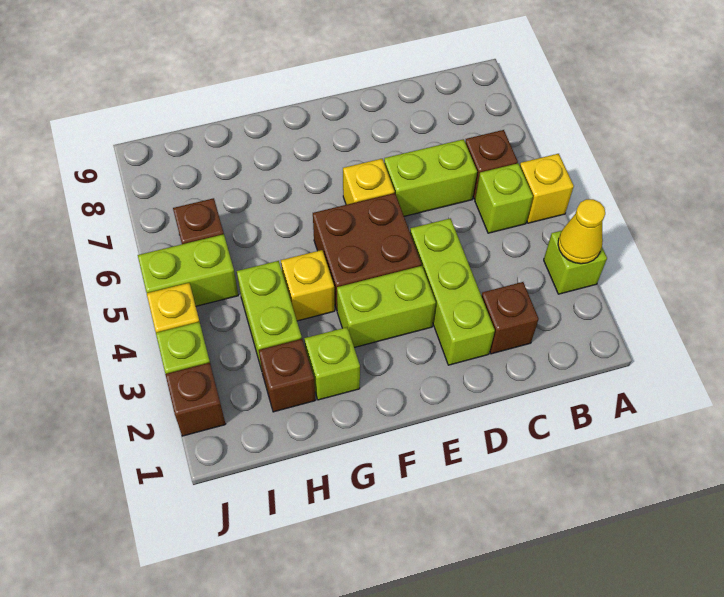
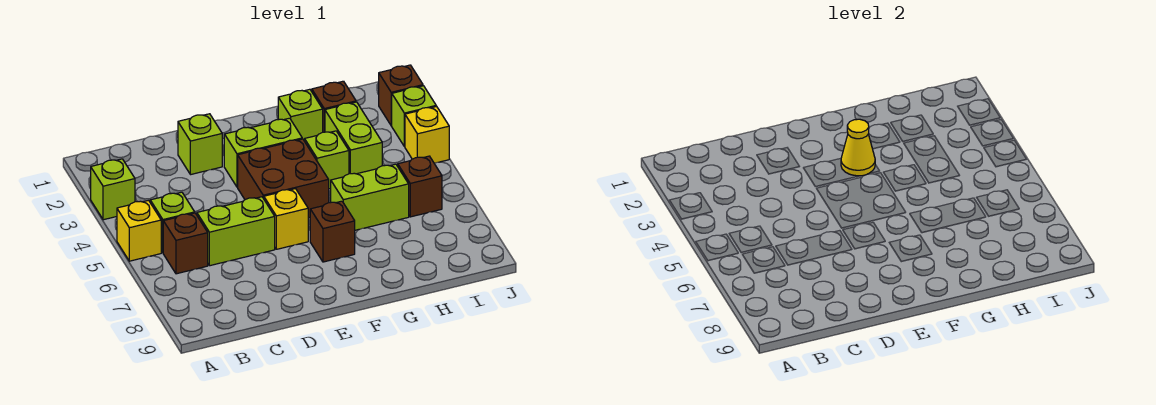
yellow cone A3 level 2 -> yellow cone F3 level 2
brown brick C2 level 1 -> brown brick F7 level 1
lime brick D2:D4 level 1 -> lime brick D2 level 1
yellow brick G4 level 1 -> lime brick G4 level 1
lime brick I5:J5 level 1 -> lime brick G6:H6 level 1

